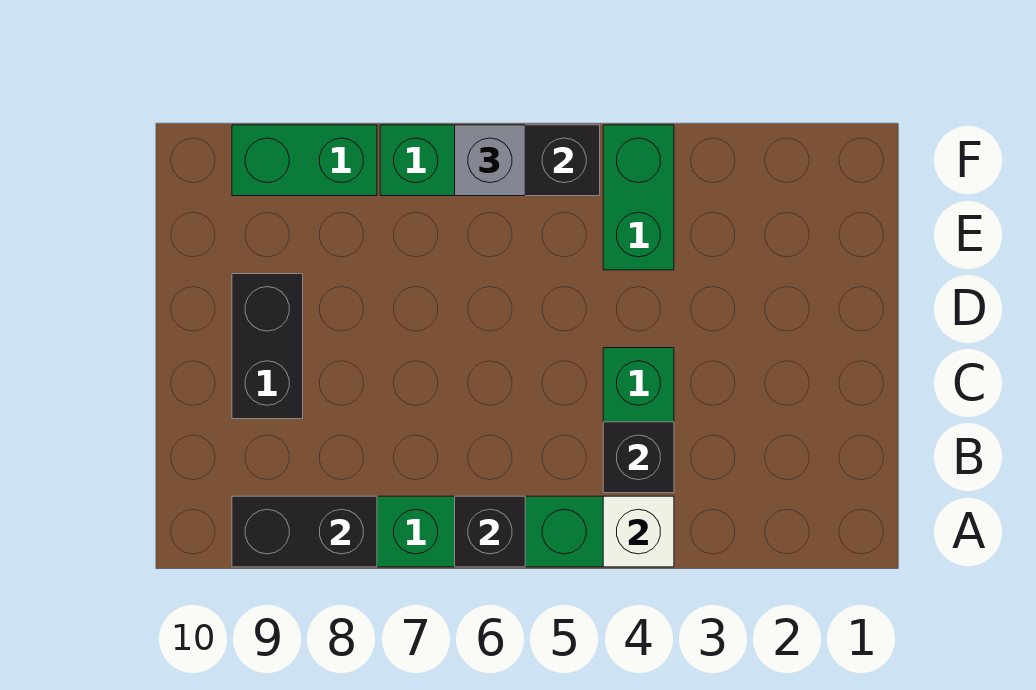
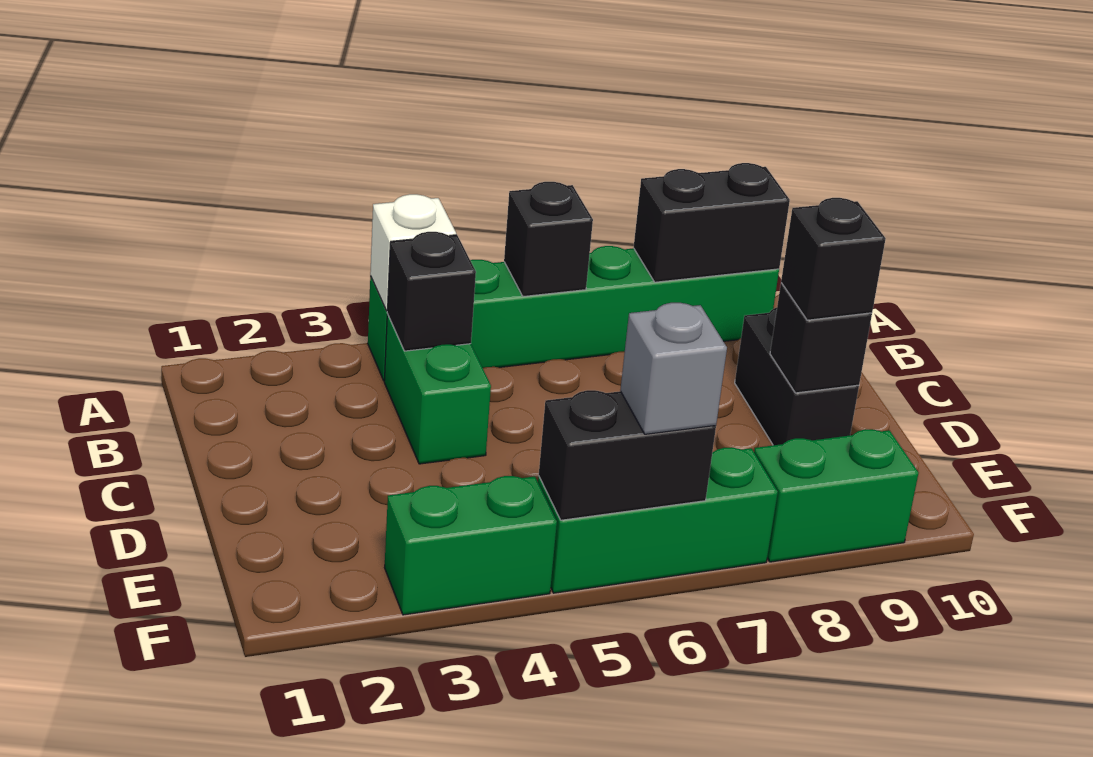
none -> black brick D9 level 2
none -> black brick D9 level 3
green brick E4:F4 level 1 -> green brick F3:F4 level 1

